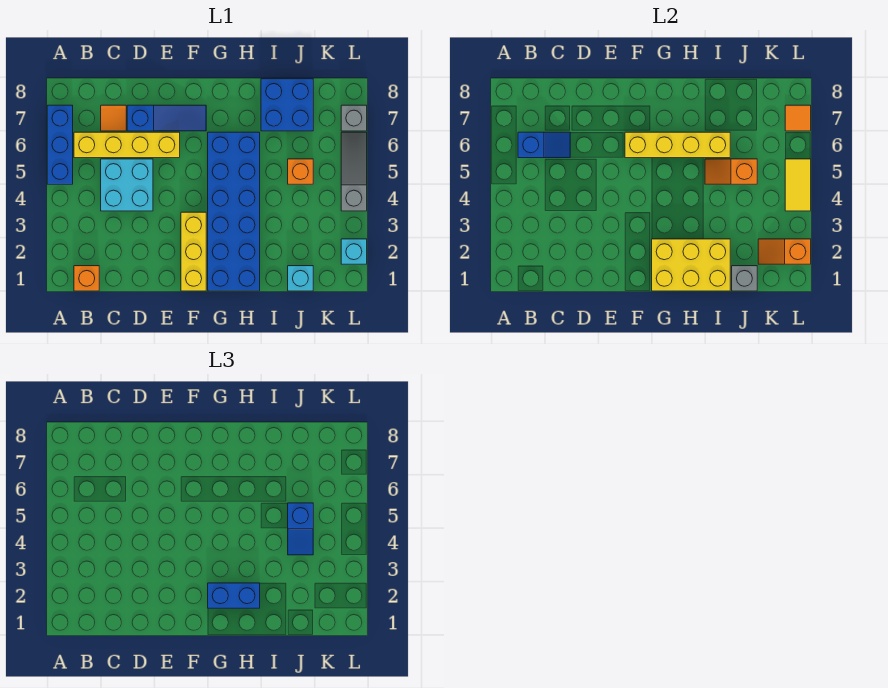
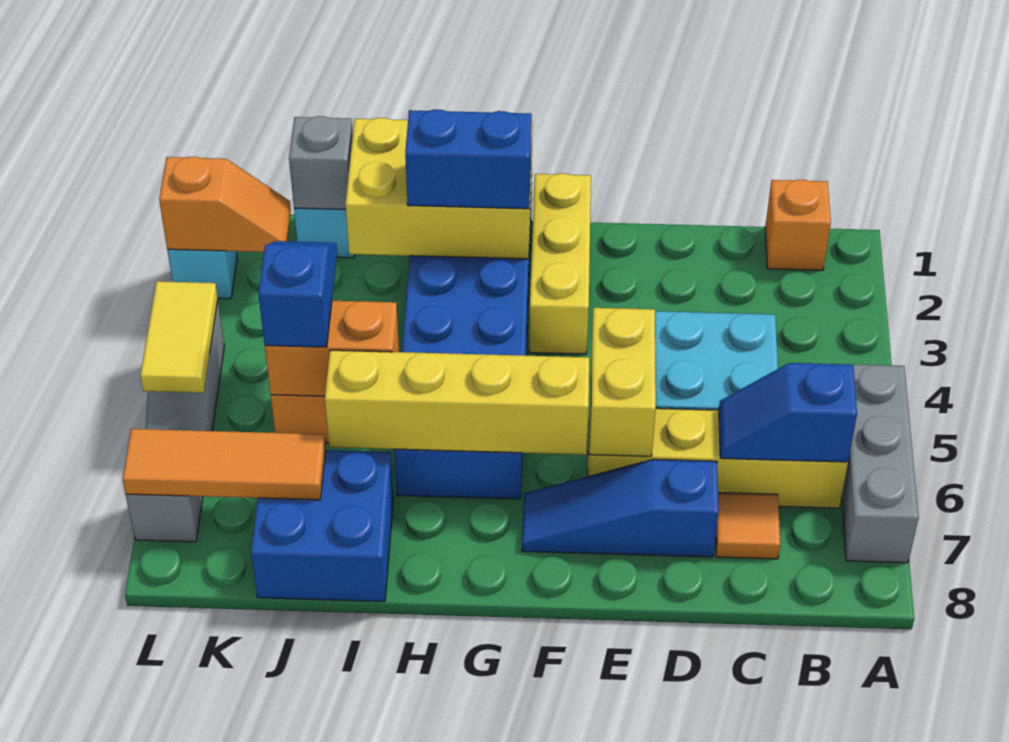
blue brick A5:A7 level 1 -> grey brick A5:A7 level 1
none -> yellow brick E5:E6 level 2
orange slope I5:J5 level 2 top J -> orange brick I5:J5 level 2
orange tile L7 level 2 -> orange tile J7:L7 level 2

